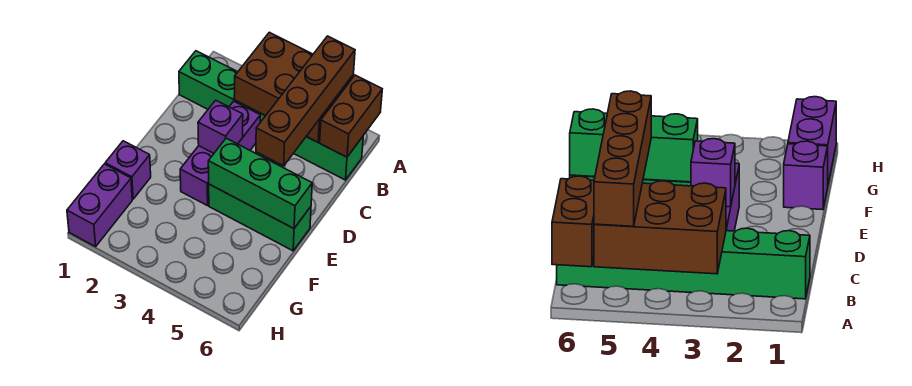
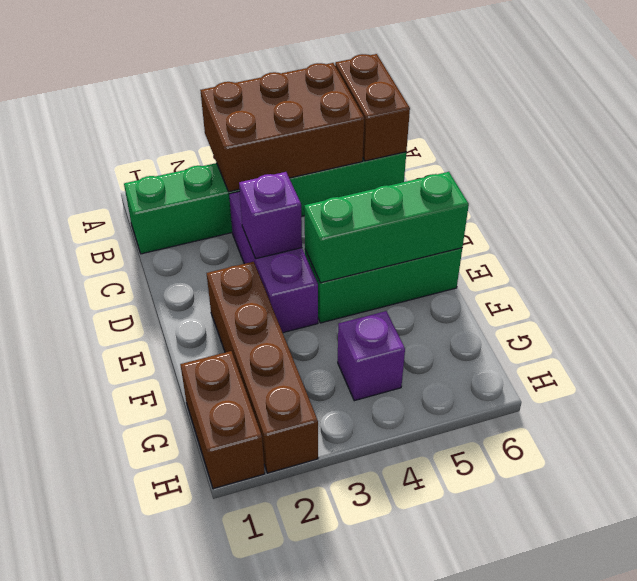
brown brick A5:D5 level 3 -> brown brick E2:H2 level 1
purple brick F1 level 1 -> purple brick G4 level 1
purple brick G1:H1 level 1 -> brown brick G1:H1 level 1

